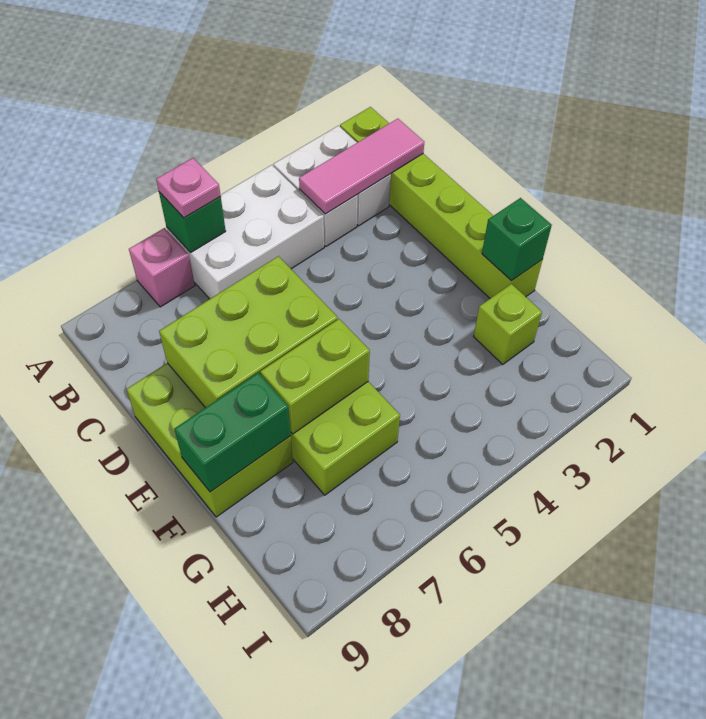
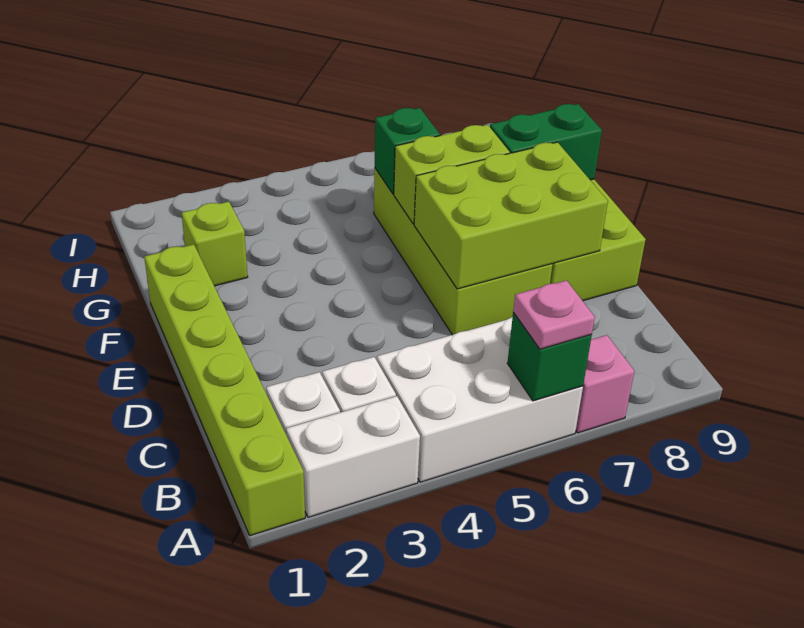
pink tile B1:B3 level 2 -> none
green brick F1 level 2 -> green brick G6 level 2

